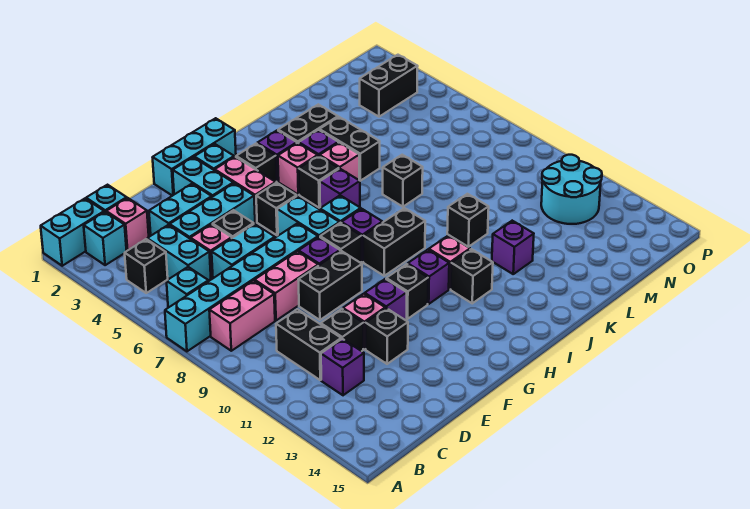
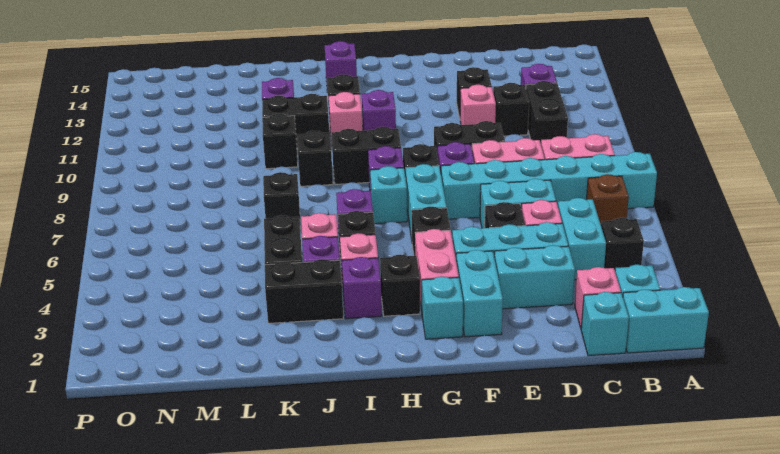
cyan brick B6 level 1 -> brown brick B6 level 1
cyan brick F1:H1 level 1 -> none
purple brick F11 level 1 -> purple brick I14 level 1
black brick G11 level 1 -> black brick J9 level 1
black brick N3:O3 level 1 -> black brick J11:K11 level 1
cyan round brick N11:O12 level 1 -> none

